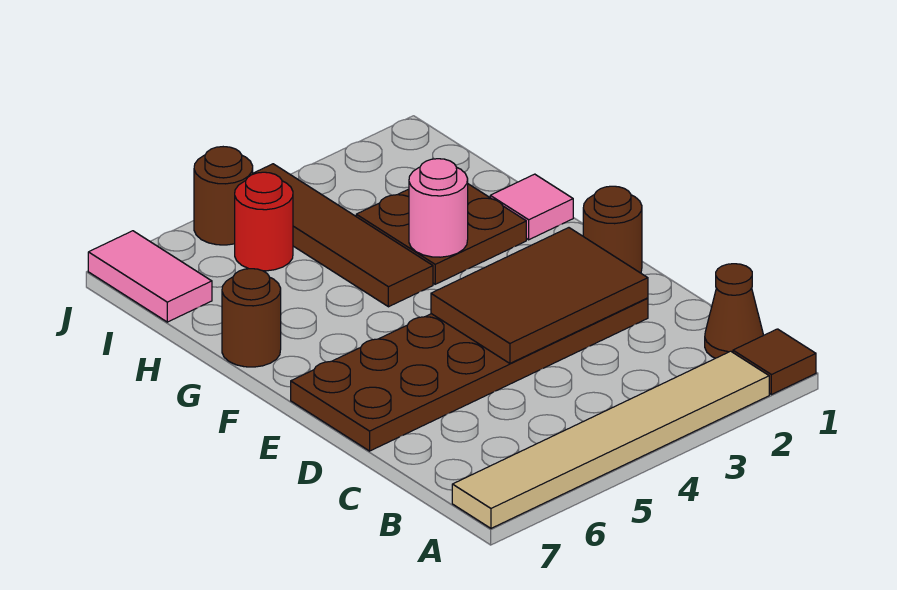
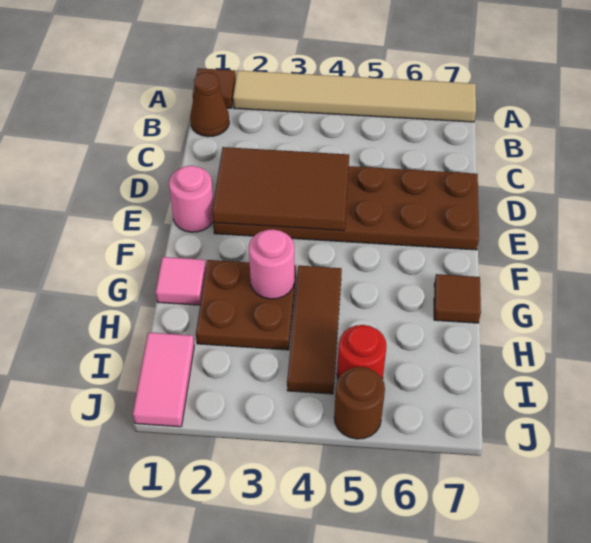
brown round brick E1 level 1 -> pink round brick E1 level 1
brown tile G4:J4 level 1 -> brown tile G4:I4 level 1
brown round brick G7 level 1 -> brown tile G7 level 1
pink tile I7:J7 level 1 -> pink tile I1:J1 level 1

